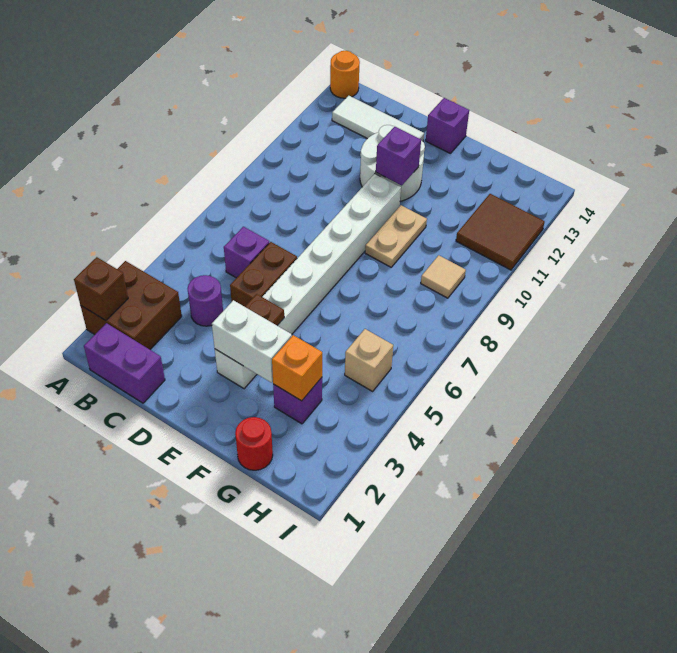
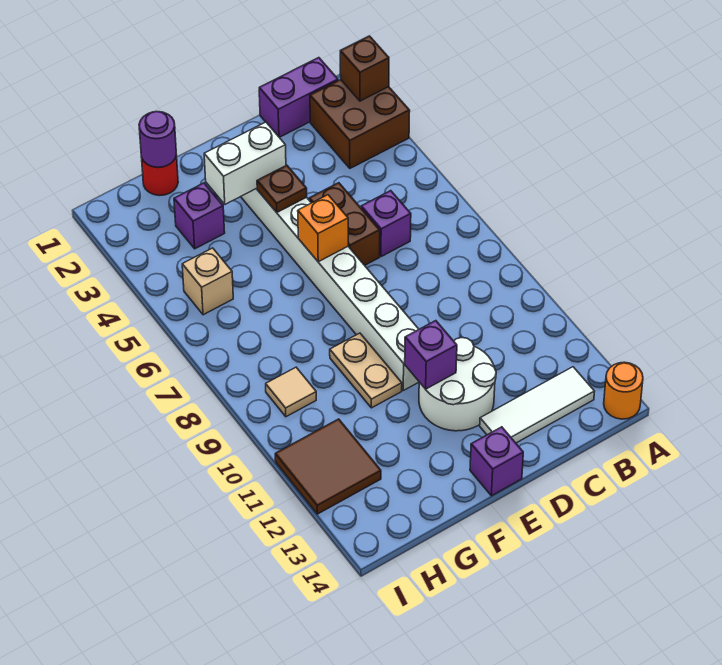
purple round brick C4 level 1 -> purple round brick G1 level 2
orange brick G3 level 2 -> orange brick E6 level 2

